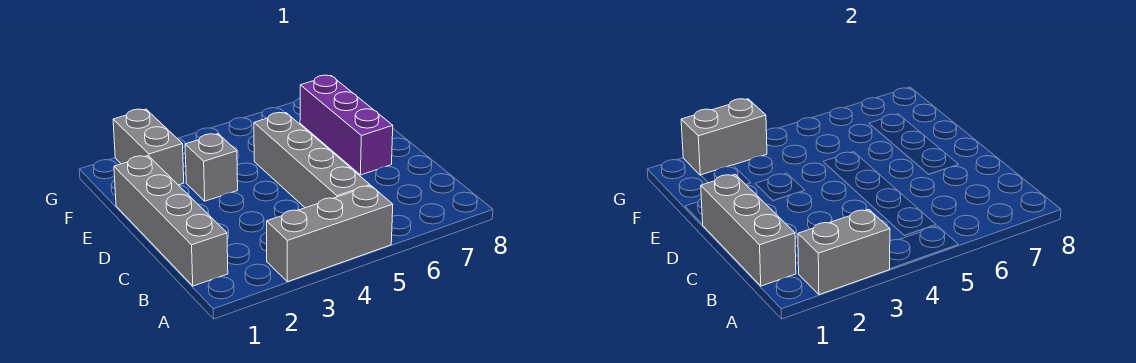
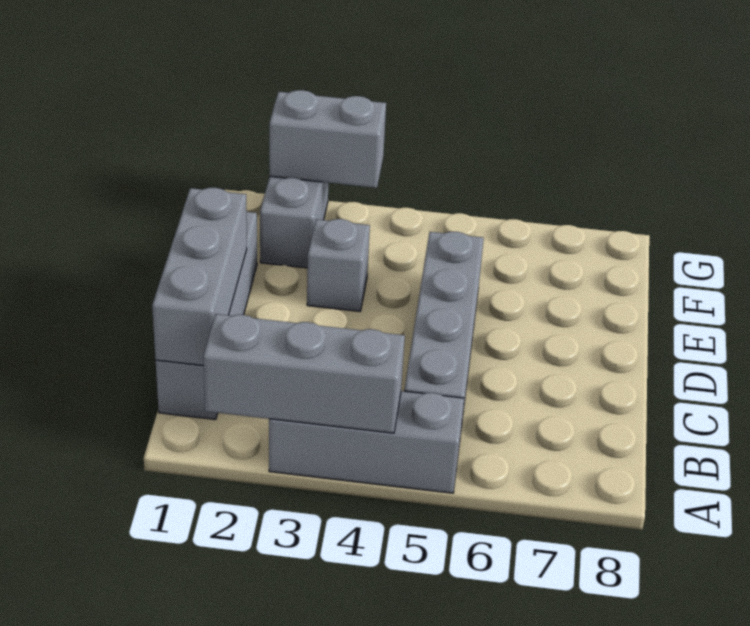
grey brick A2:A3 level 2 -> grey brick A2:A4 level 2
purple brick D7:F7 level 1 -> none

